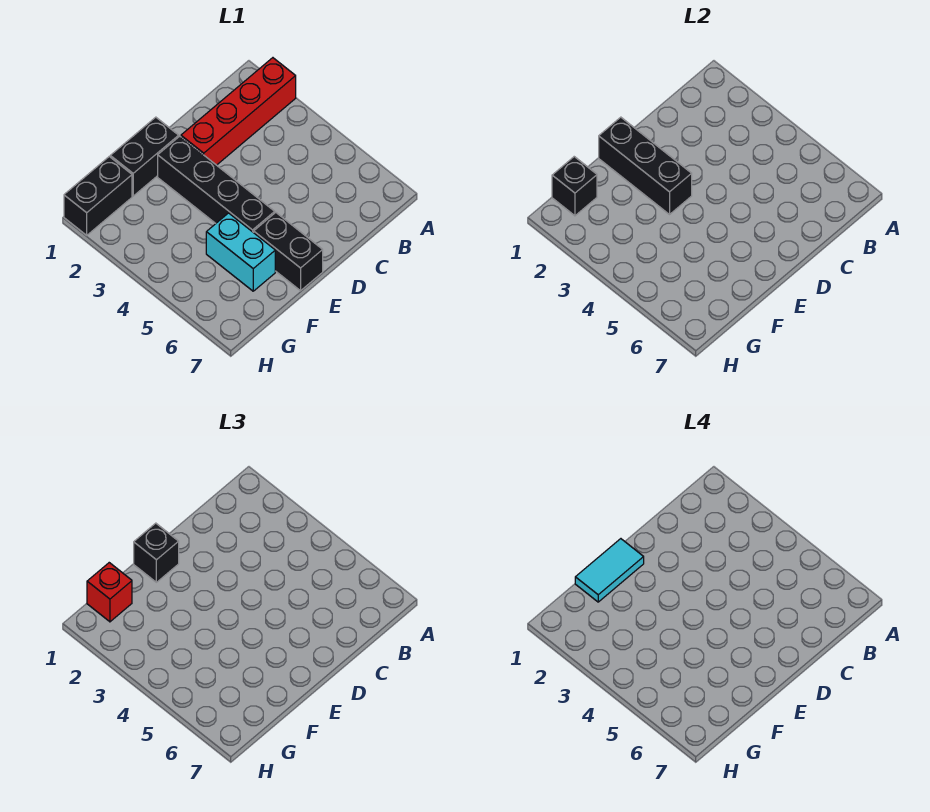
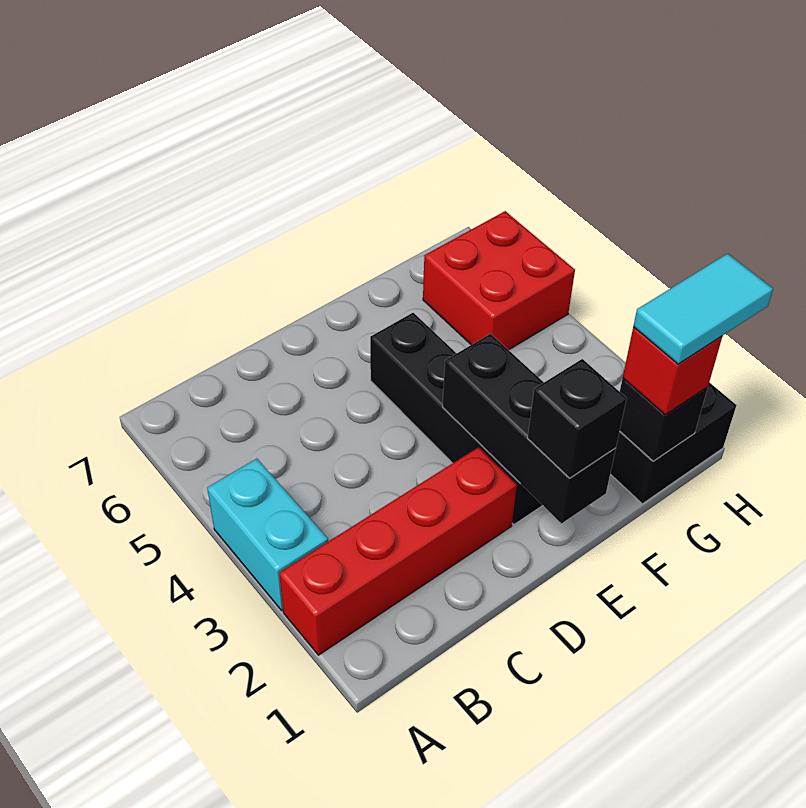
black brick E1:F1 level 1 -> none
cyan tile E1:F1 level 4 -> cyan tile G1:H1 level 4
black brick E6:E7 level 1 -> none
cyan brick F5:F6 level 1 -> cyan brick A3:A4 level 1
none -> red brick G5:H6 level 1

